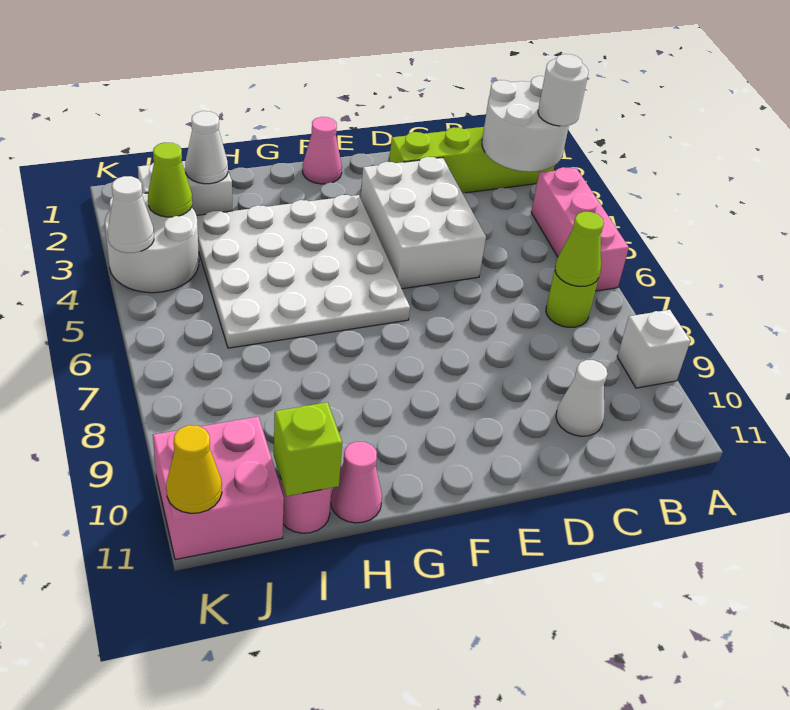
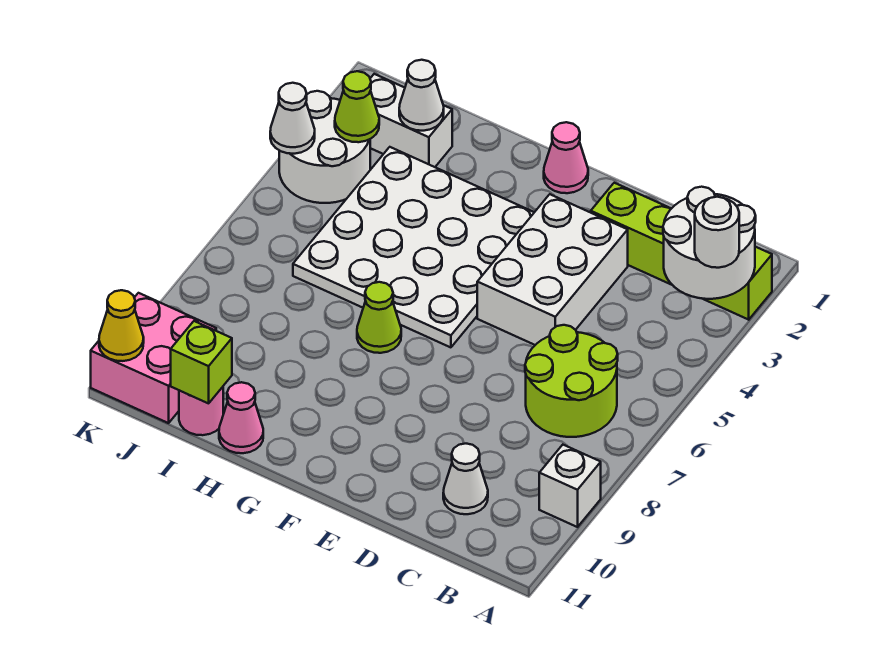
pink brick A4:A6 level 1 -> none
lime round brick B7 level 1 -> lime round brick B6:C7 level 1
lime cone B7 level 2 -> lime cone G7 level 1

